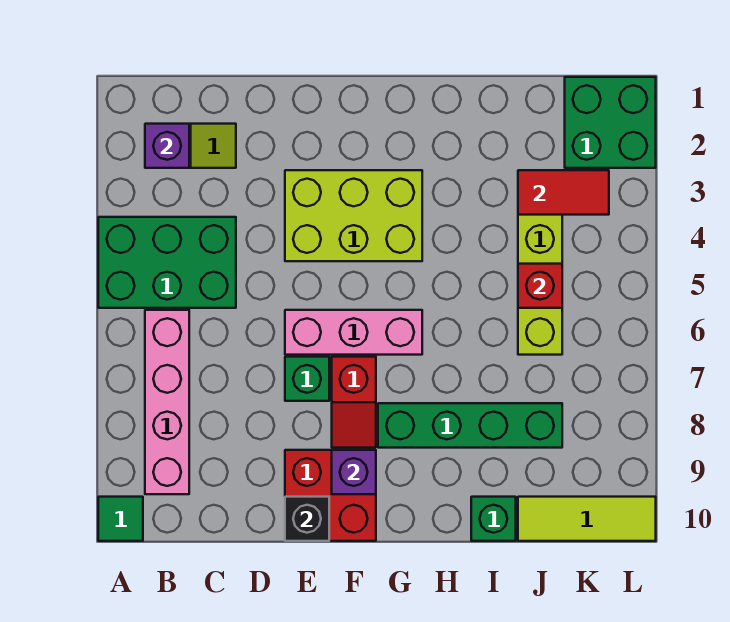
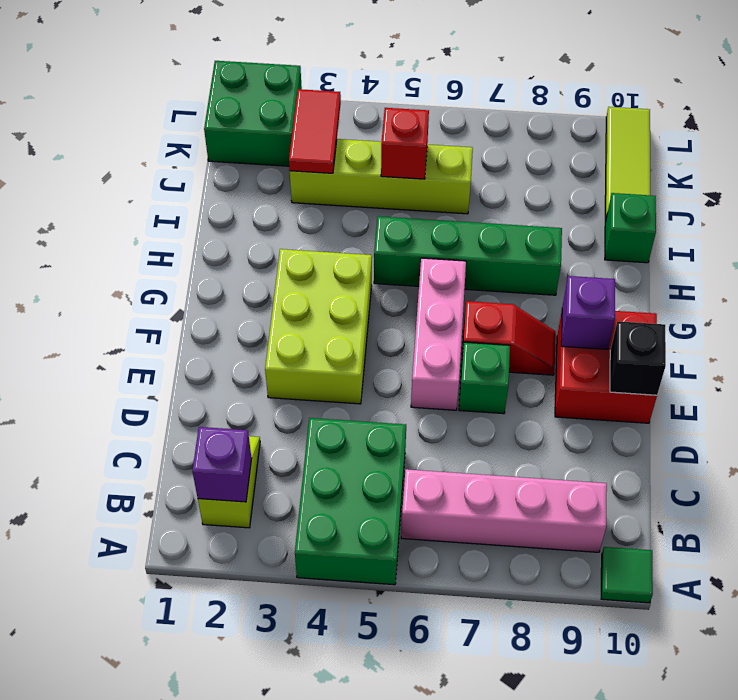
green brick G8:J8 level 1 -> green brick H5:H8 level 1

